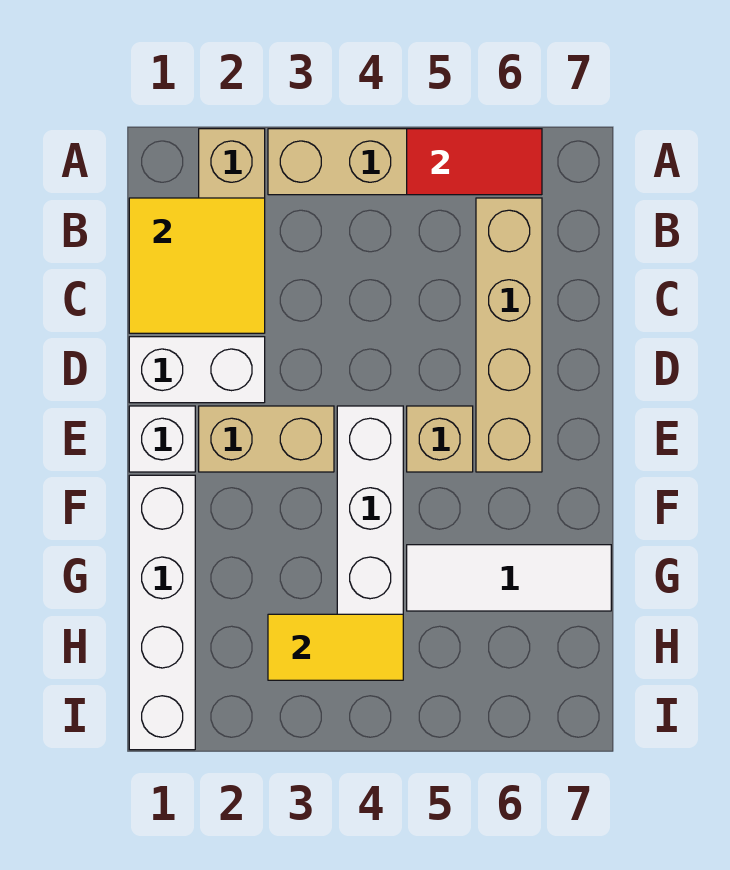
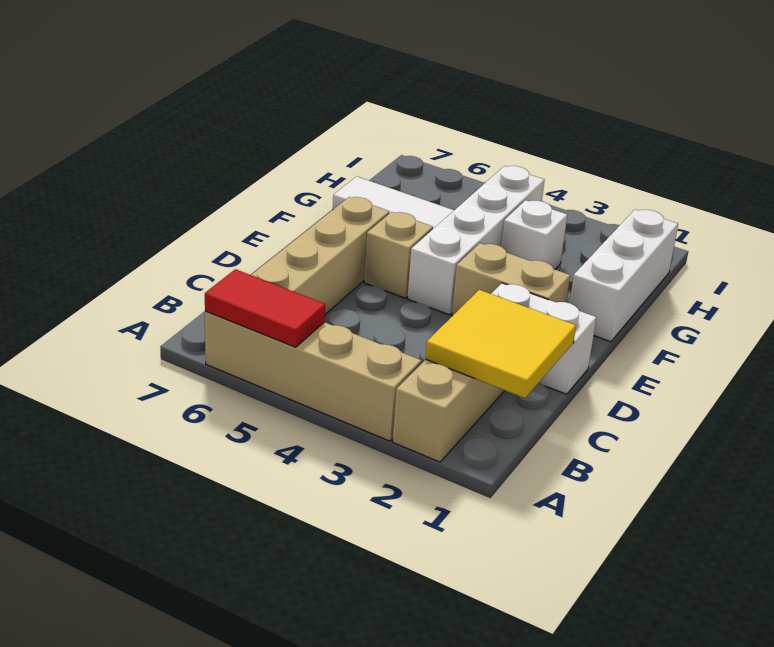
white brick E1 level 1 -> white brick G3 level 1
white brick F1:I1 level 1 -> white brick F1:H1 level 1
yellow tile H3:H4 level 2 -> none

